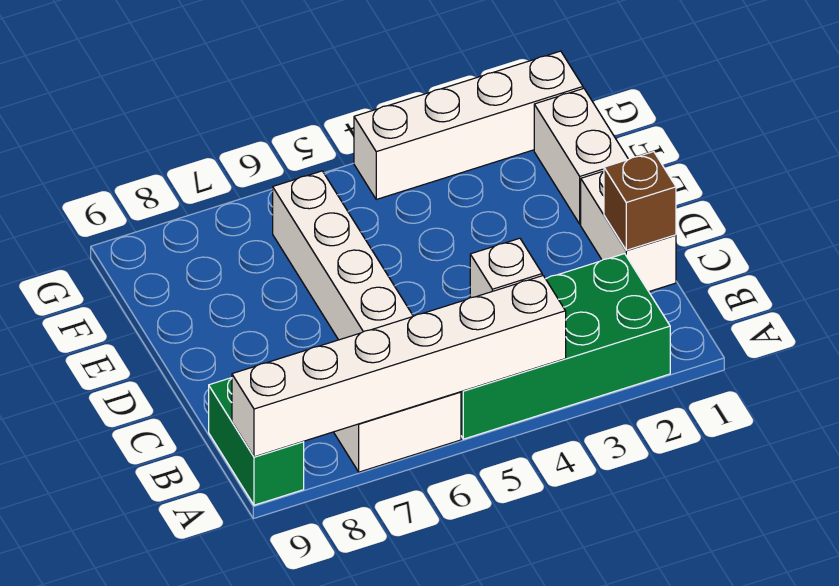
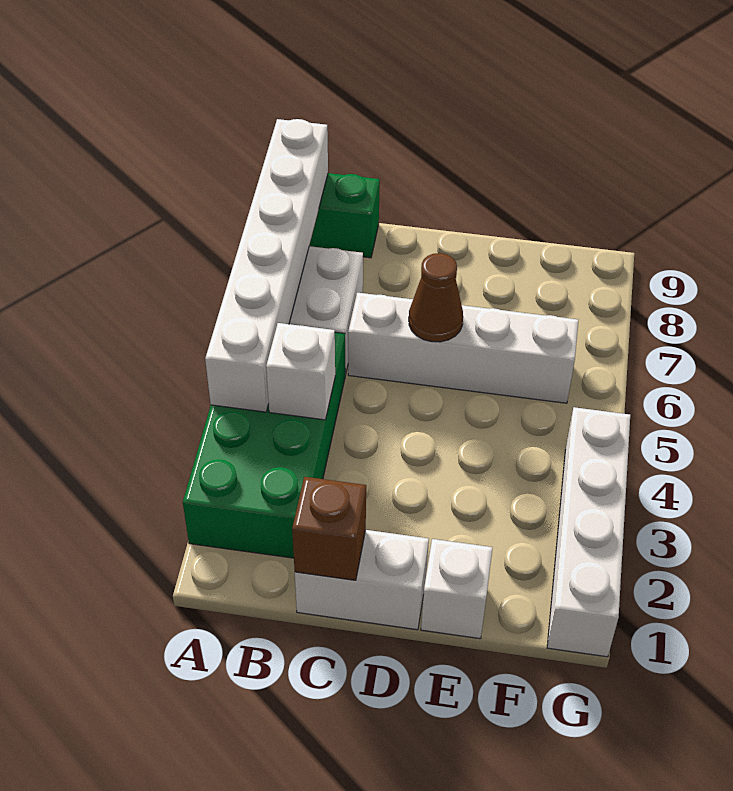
none -> brown cone D6 level 2
white brick E1:F1 level 1 -> white brick E1 level 1

